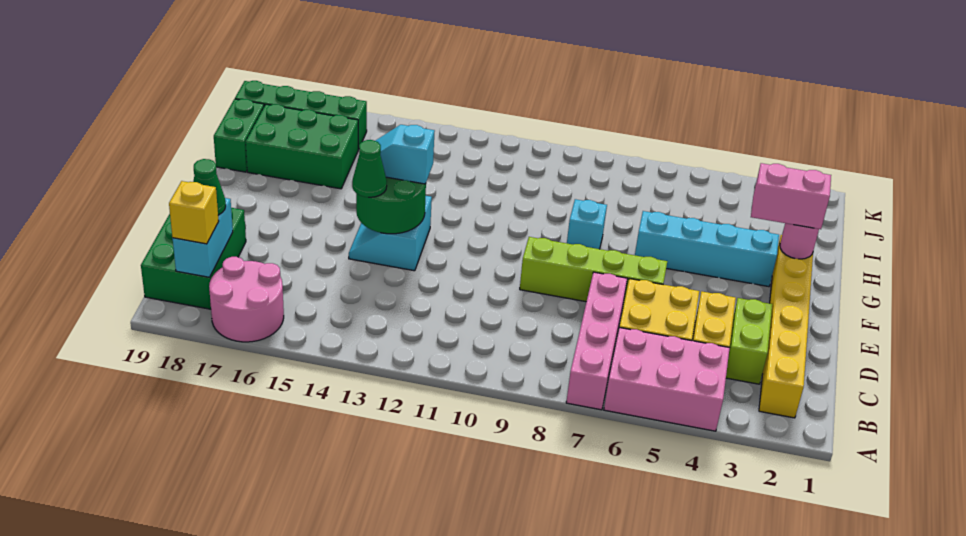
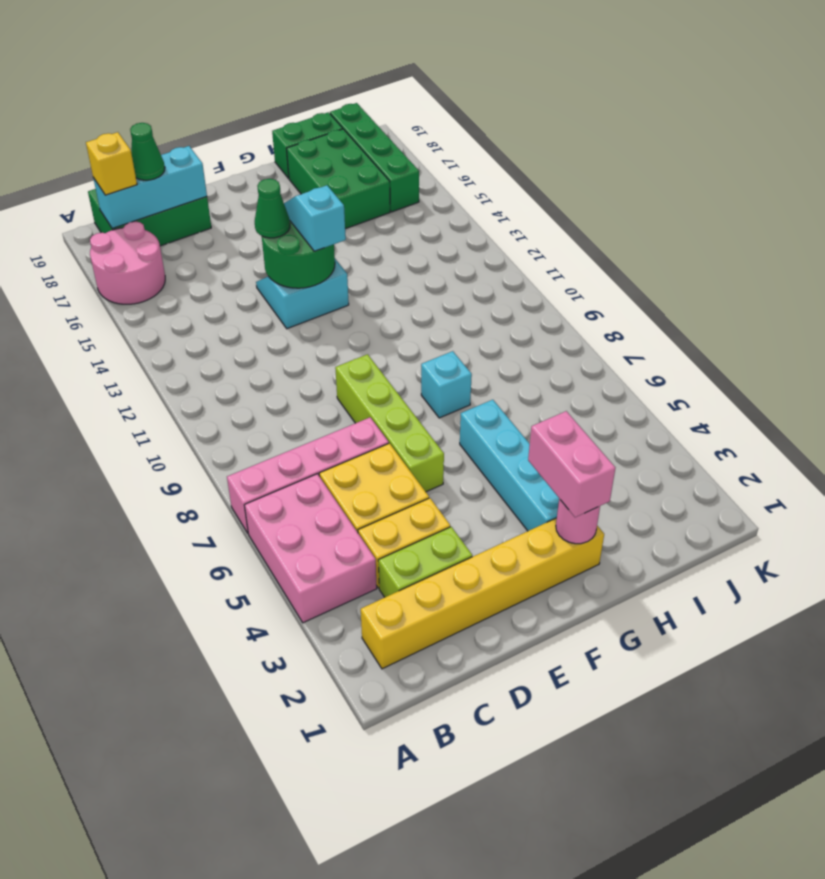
cyan brick B18:C18 level 2 -> cyan brick B18:D18 level 2

